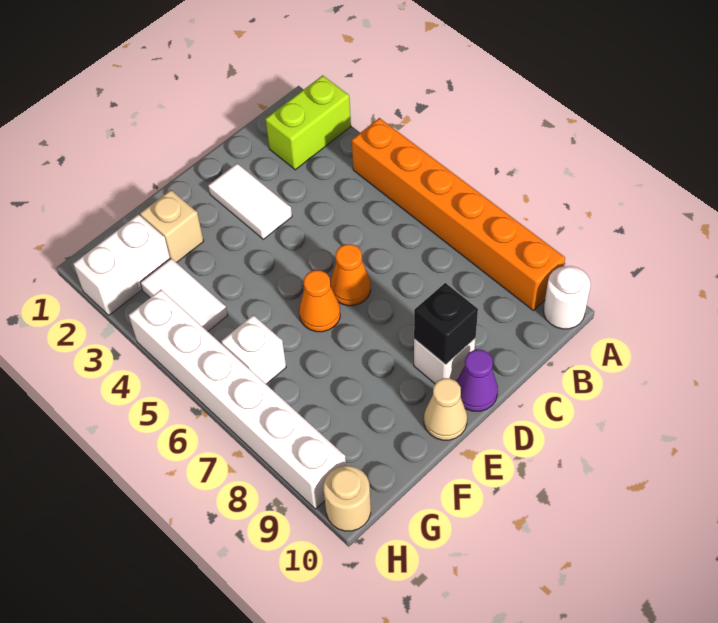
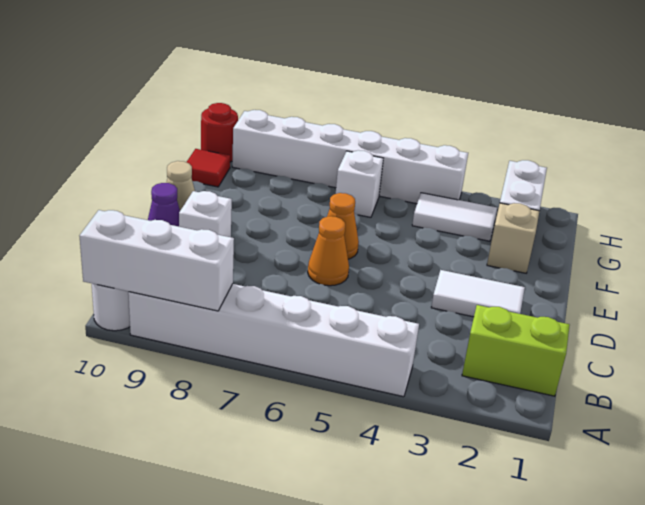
lime brick A2:B2 level 1 -> lime brick B1:B2 level 1
orange brick A4:A9 level 1 -> white brick A4:A9 level 1
none -> white brick A8:A10 level 2
black brick D9 level 2 -> none
none -> red tile G10 level 1
tan round brick H10 level 1 -> red round brick H10 level 1

